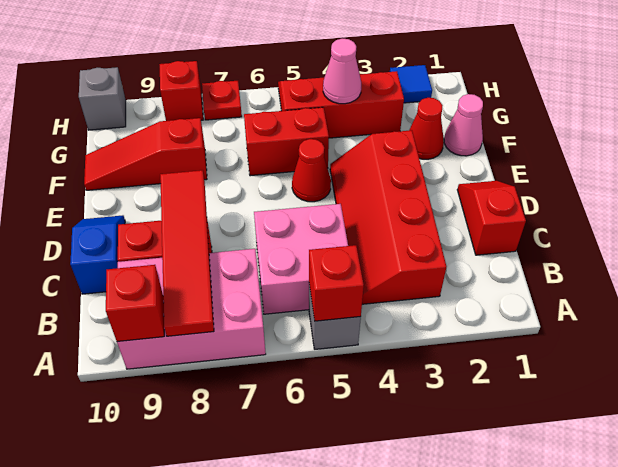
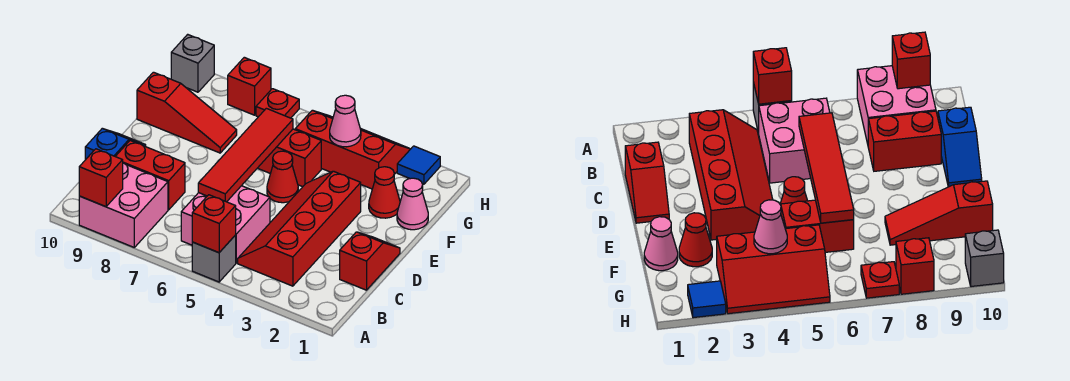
pink brick A7:B9 level 1 -> pink brick A8:B9 level 1
red tile A8:D8 level 2 -> red tile C6:F6 level 2
red slope F8:F10 level 1 top 8 -> red slope F8:F10 level 1 top 10

